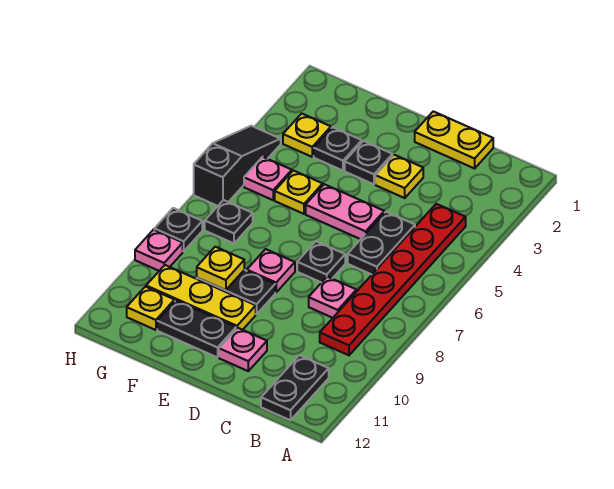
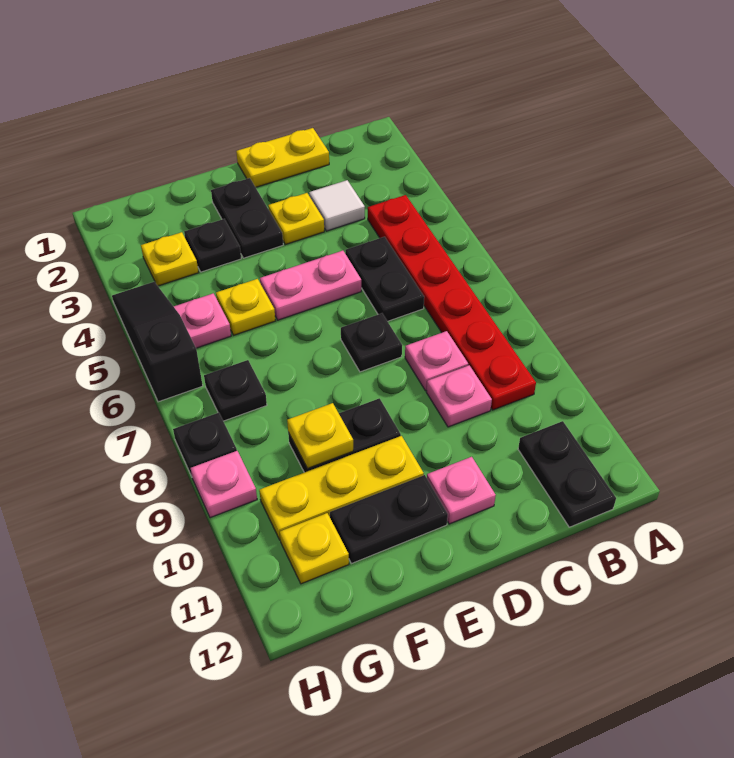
none -> white tile C3 level 1
black plate E3 level 1 -> black plate E2:E3 level 1
pink plate E8 level 1 -> pink plate C9 level 1

